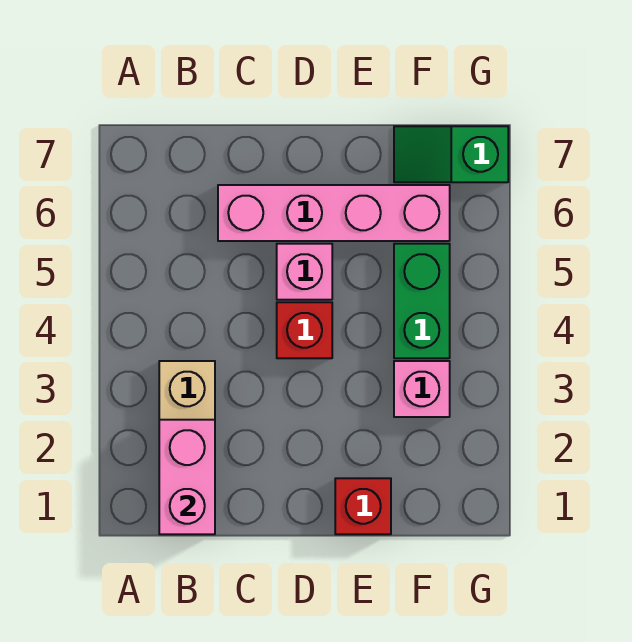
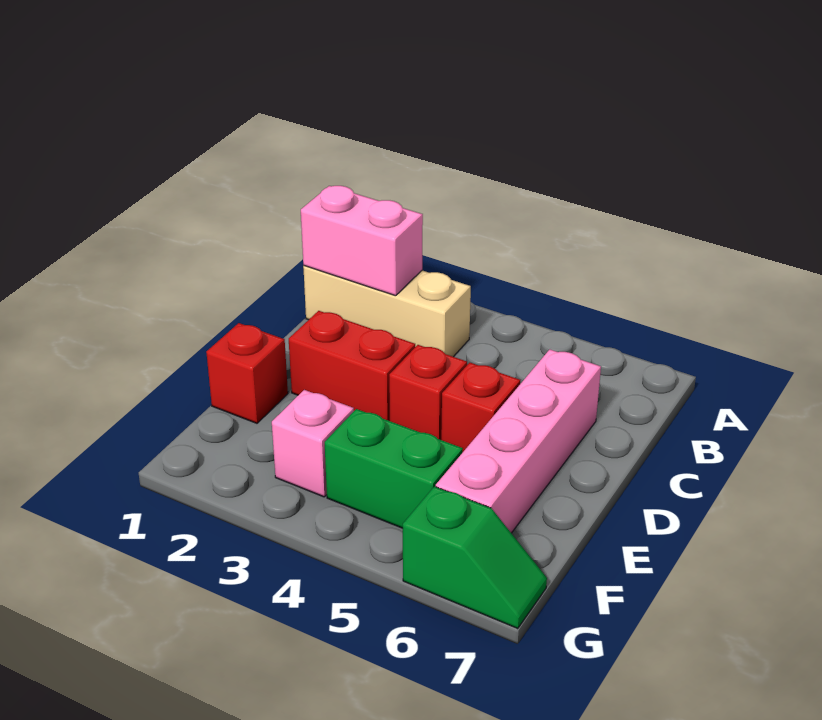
none -> red brick D2:D3 level 1
pink brick D5 level 1 -> red brick D5 level 1
green slope F7:G7 level 1 top G -> green slope G6:G7 level 1 top 6

